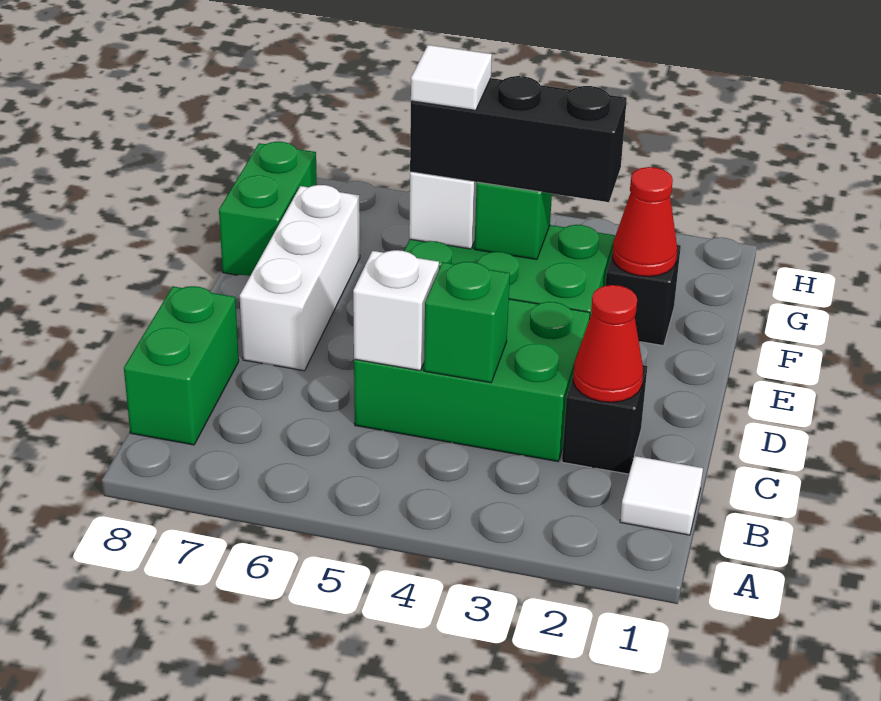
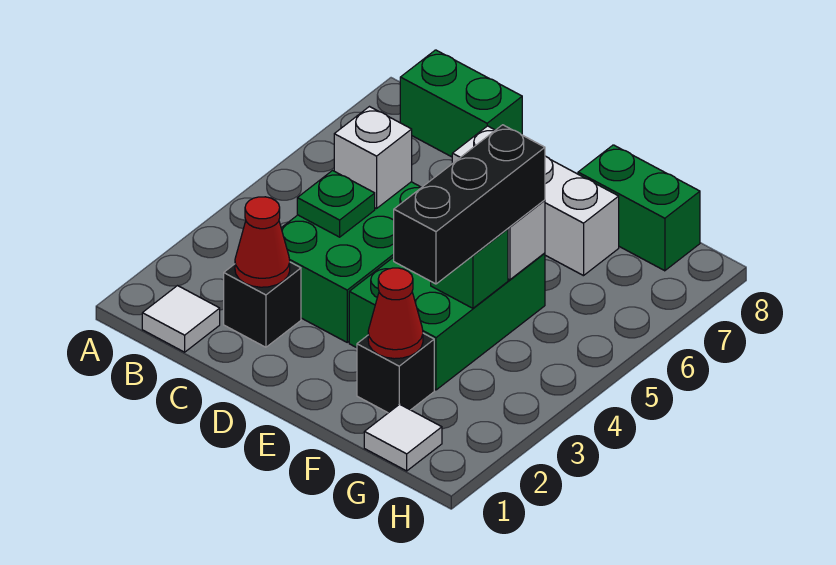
green brick C4 level 2 -> green plate C4 level 2
white tile F5 level 4 -> white tile G1 level 1

